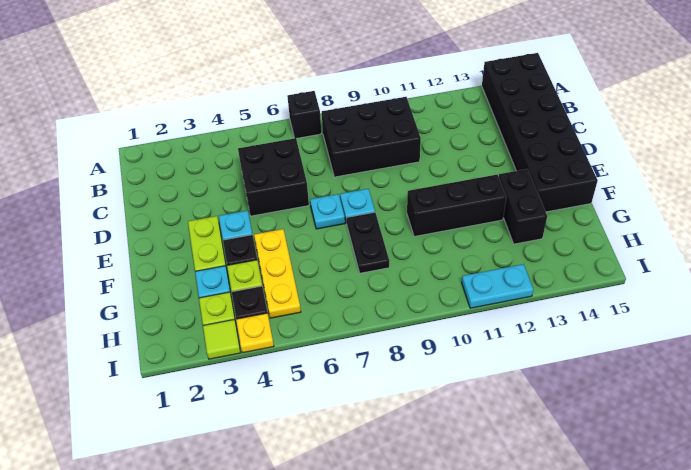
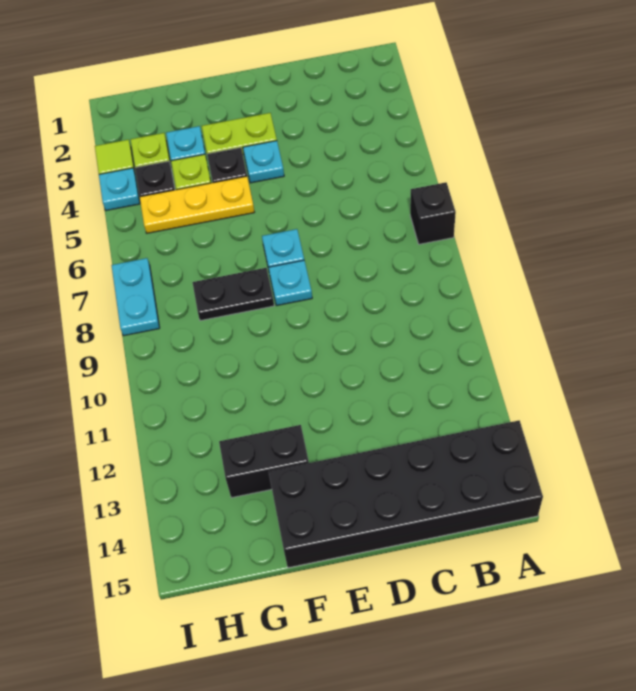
black brick B8:C10 level 1 -> none
black brick C5:D6 level 1 -> none
black brick F10:F12 level 1 -> none
yellow plate I4 level 1 -> cyan plate I4 level 1
cyan plate I11:I12 level 1 -> cyan plate I7:I8 level 1

